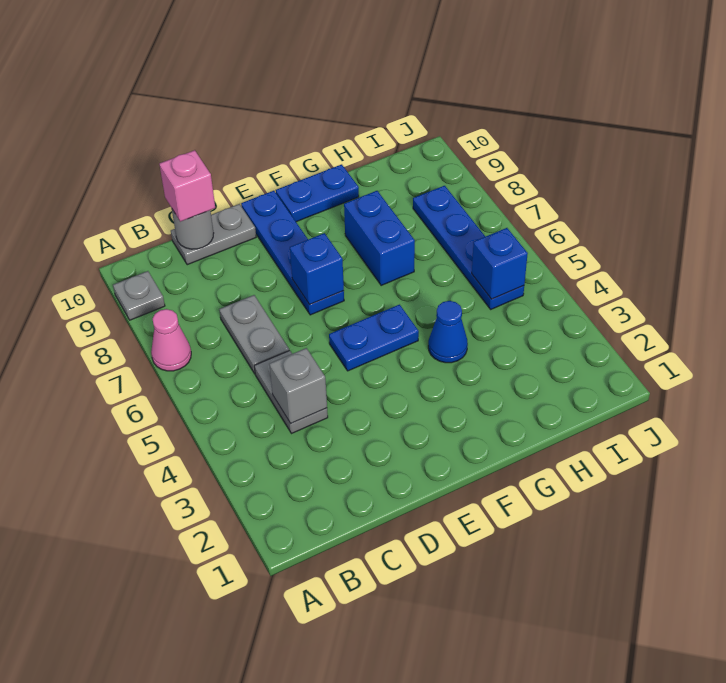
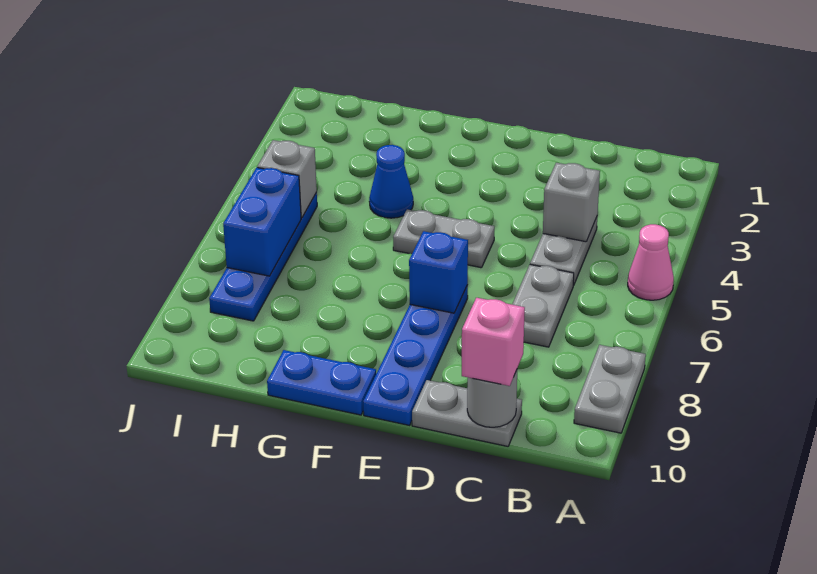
pink cone A7 level 1 -> pink cone A5 level 1
grey plate A9 level 1 -> grey plate A8:A9 level 1
blue plate E5:F5 level 1 -> grey plate E5:F5 level 1
blue brick G7:G8 level 1 -> blue brick I6:I7 level 2
blue brick I5 level 2 -> grey brick I5 level 2

